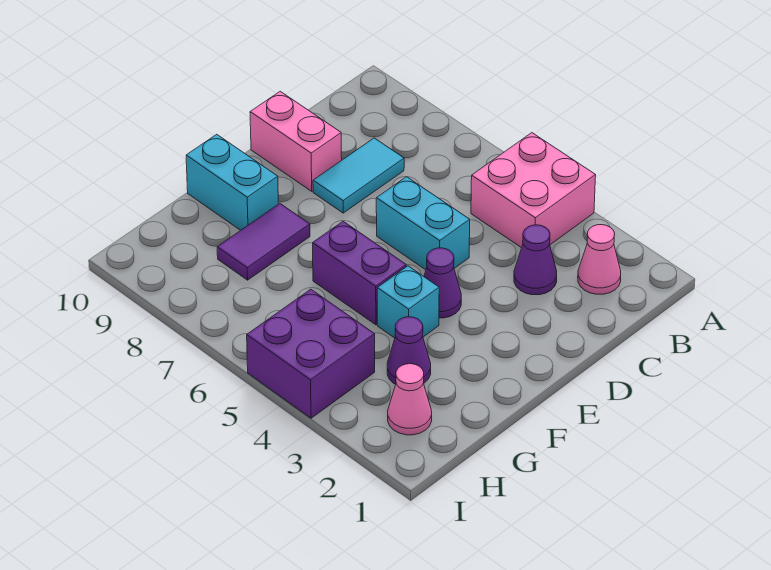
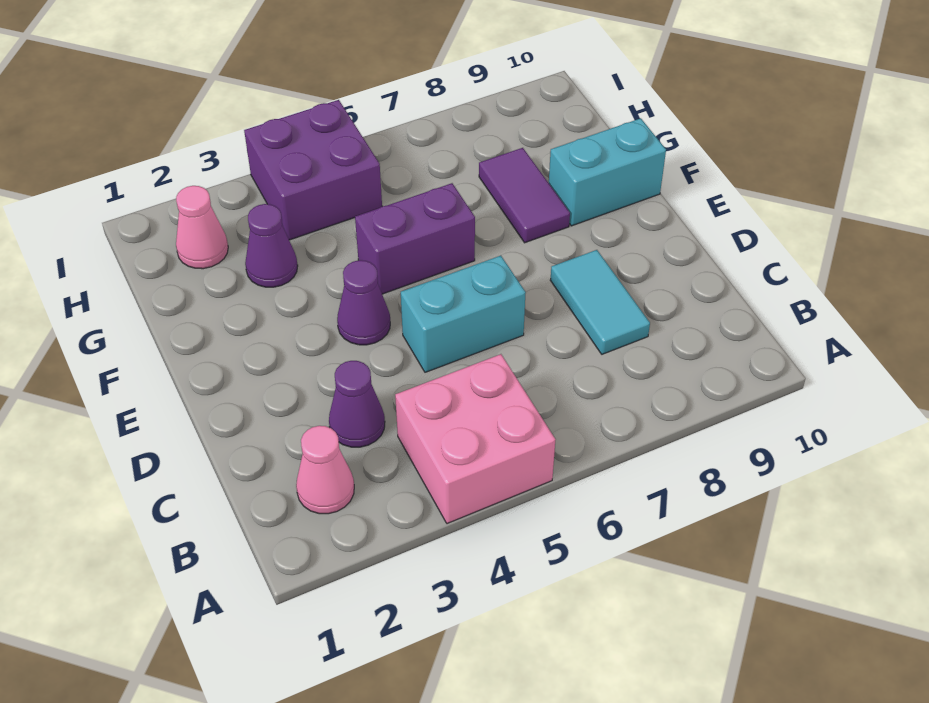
pink brick D9:D10 level 1 -> none
cyan brick F4 level 1 -> none

